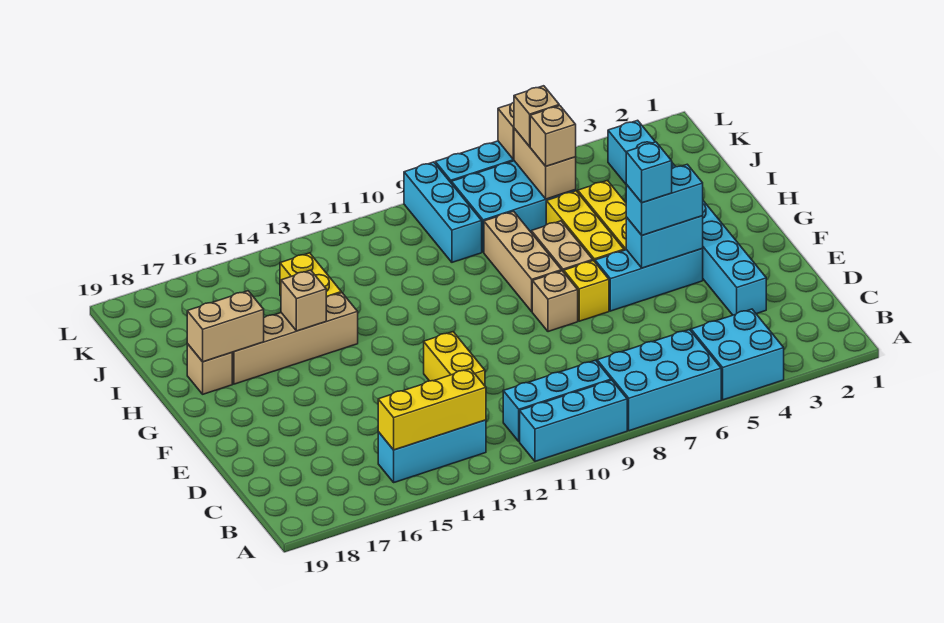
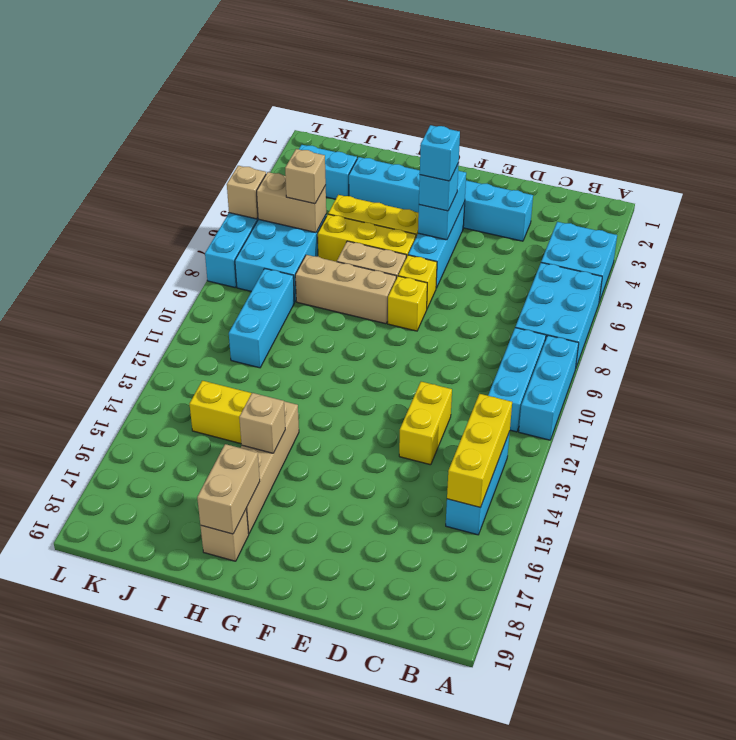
yellow brick D12:E12 level 1 -> yellow brick D12:D13 level 1
cyan brick F4:F5 level 3 -> cyan brick F5 level 3
tan brick F8 level 1 -> yellow brick F8 level 1
cyan brick J9:L9 level 1 -> cyan brick J9:J11 level 1
tan brick K6 level 3 -> none

